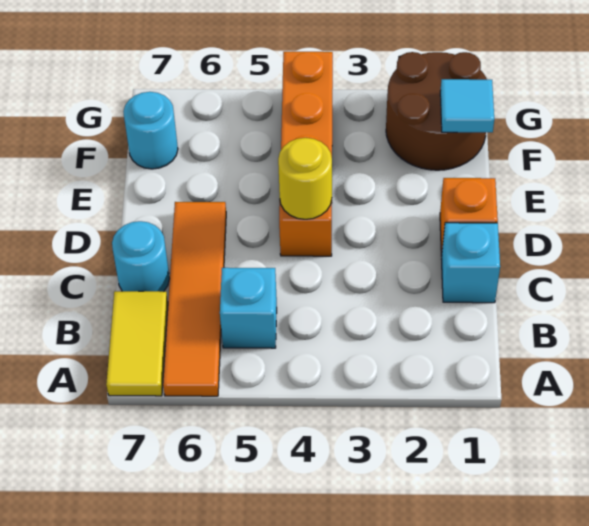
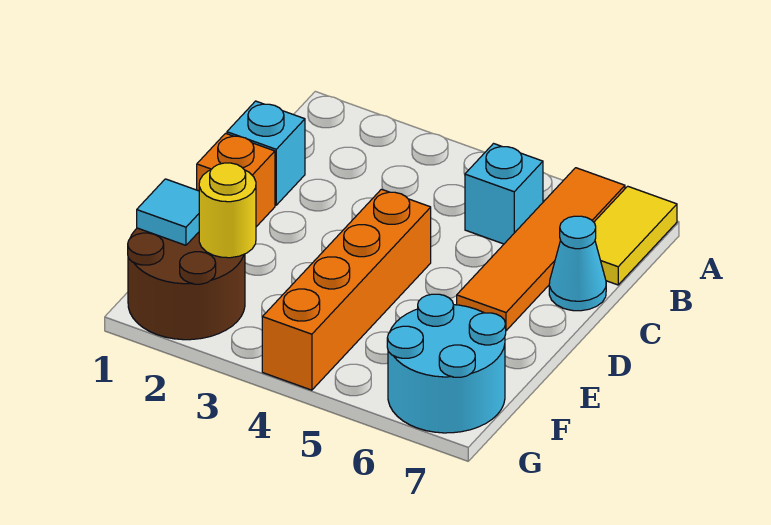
cyan round brick C7 level 1 -> cyan cone C7 level 1
yellow round brick D4 level 2 -> yellow round brick F2 level 2
cyan round brick F7 level 1 -> cyan round brick F6:G7 level 1

